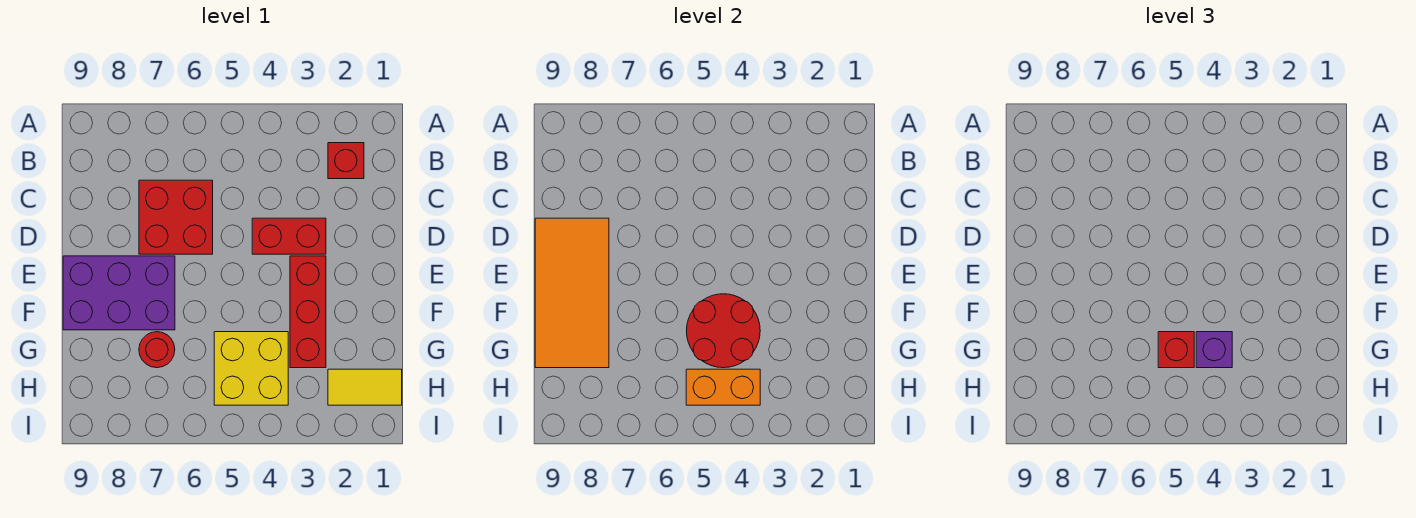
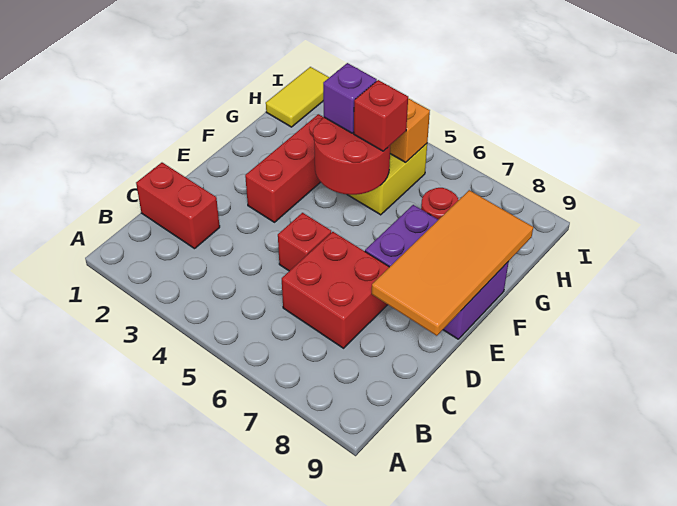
red brick B2 level 1 -> red brick D5 level 1
red brick D3:D4 level 1 -> red brick C1:C2 level 1
yellow tile H1:H2 level 1 -> yellow tile H1:I1 level 1

